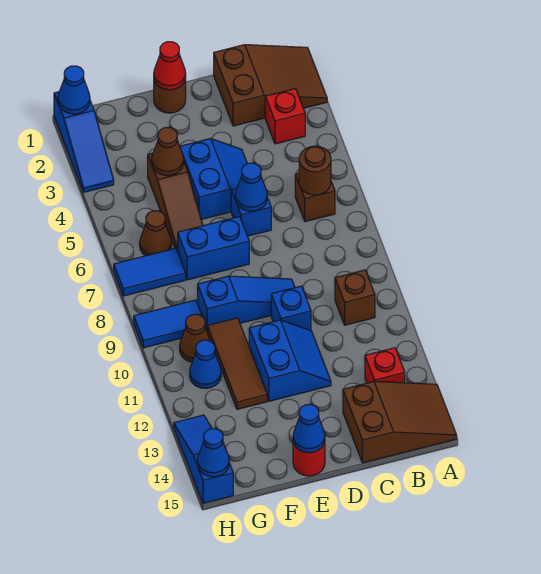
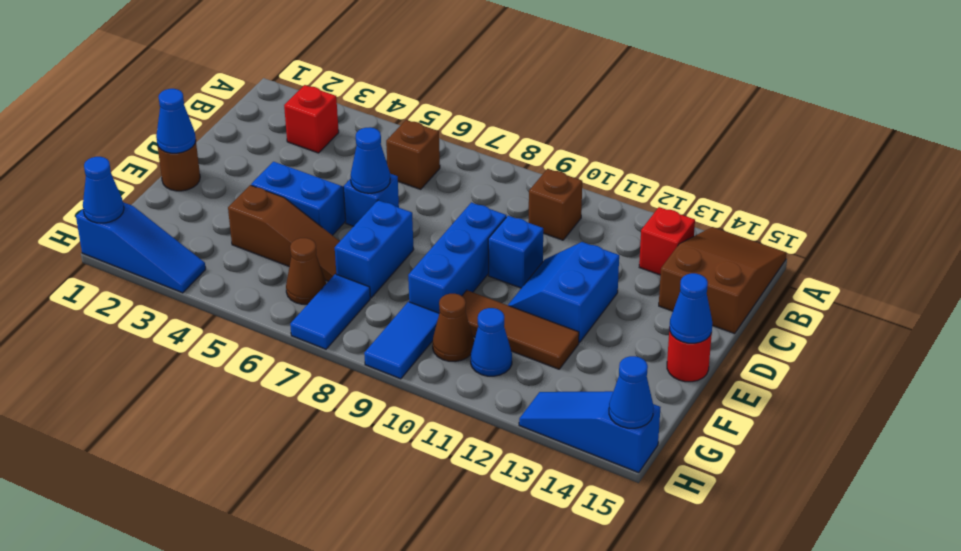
brown slope A1:C2 level 1 top C -> none
brown round brick B6 level 2 -> none
blue slope D9:F9 level 1 top F -> blue brick D9:F9 level 1
blue slope D11:E12 level 1 top E -> blue slope D11:E12 level 1 top 12
red cone E1 level 2 -> blue cone E1 level 2
brown cone F4 level 2 -> none

